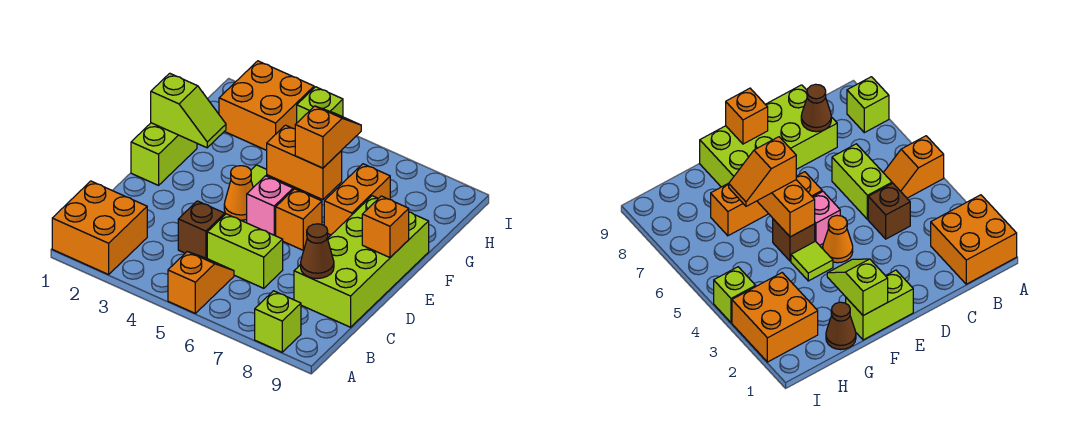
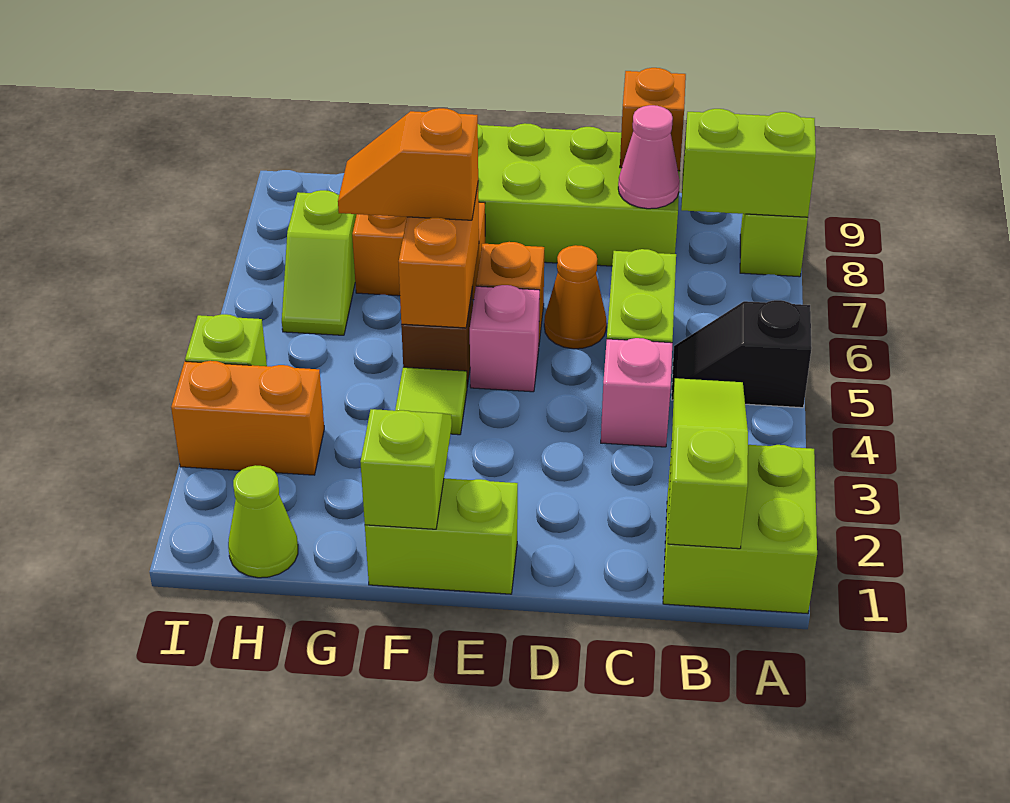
orange brick A1:B2 level 1 -> lime brick A1:B2 level 1
orange slope A5:B5 level 1 top A -> black slope A5:B5 level 1 top A
none -> lime brick A8:B8 level 2
none -> lime slope B1:B3 level 2 top 1
brown brick C4 level 1 -> pink brick C4 level 1
brown cone C8 level 2 -> pink cone C8 level 2
orange cone E4 level 1 -> orange cone D6 level 1
orange brick E9 level 2 -> orange brick C9 level 2
brown cone G1 level 1 -> none
none -> lime cone H1 level 1
orange brick H2:I3 level 1 -> orange brick H3:I3 level 1
none -> lime slope H6:H7 level 1 top 7

